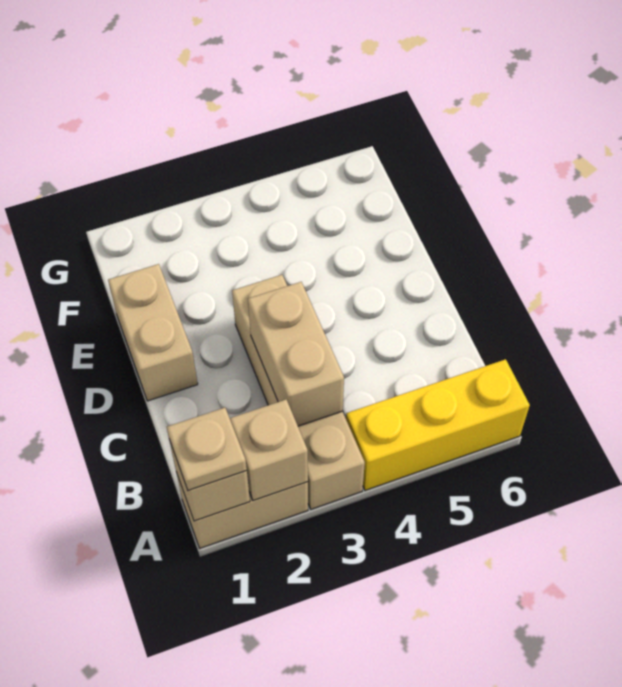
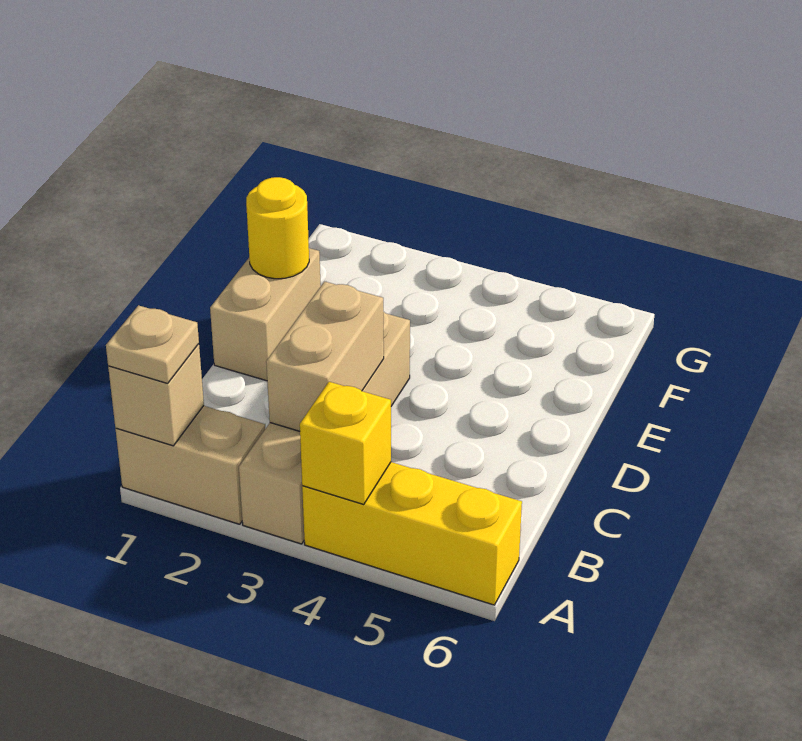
tan brick A2 level 2 -> none
none -> yellow brick A4 level 2
none -> yellow round brick E1 level 2

